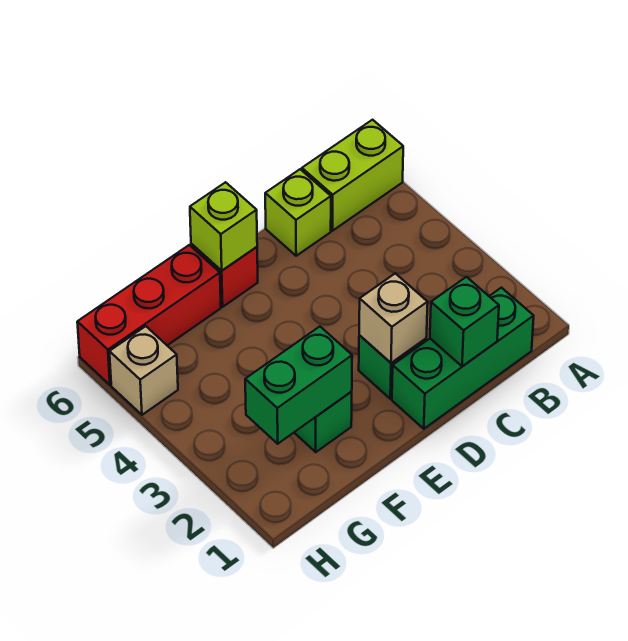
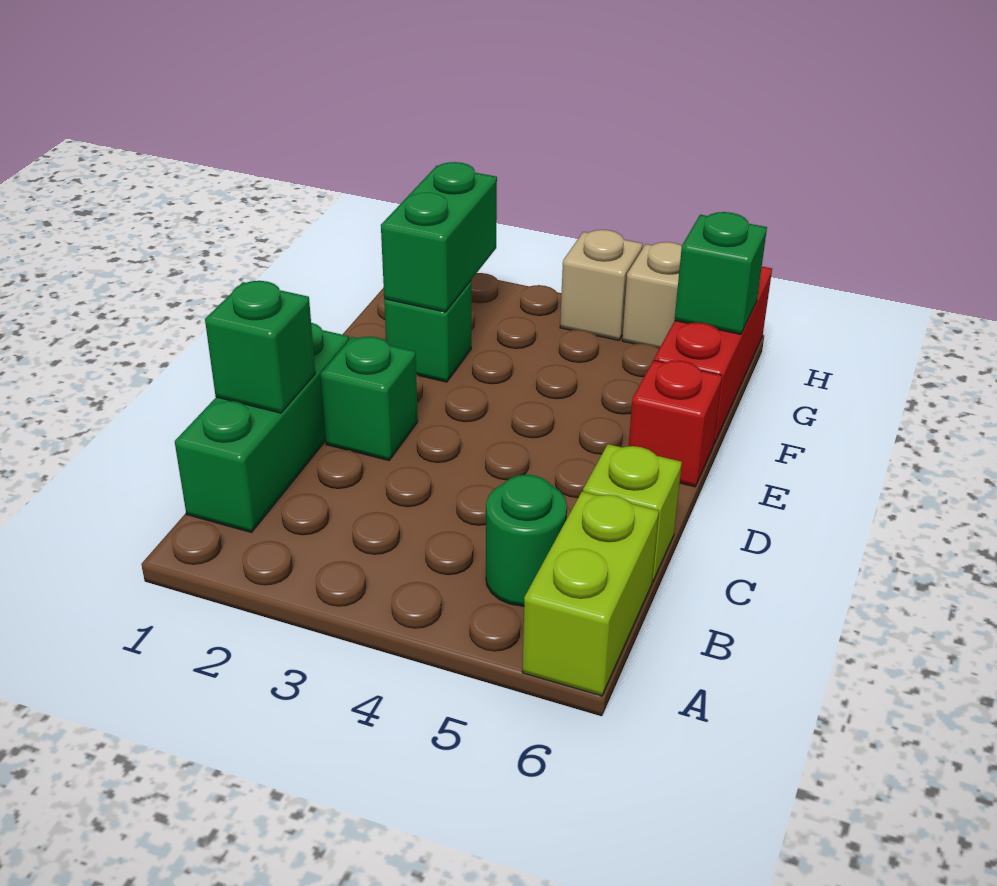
none -> green round brick B5 level 1
tan brick D2 level 2 -> tan brick H4 level 1
lime brick E6 level 2 -> none
none -> green brick G6 level 2

